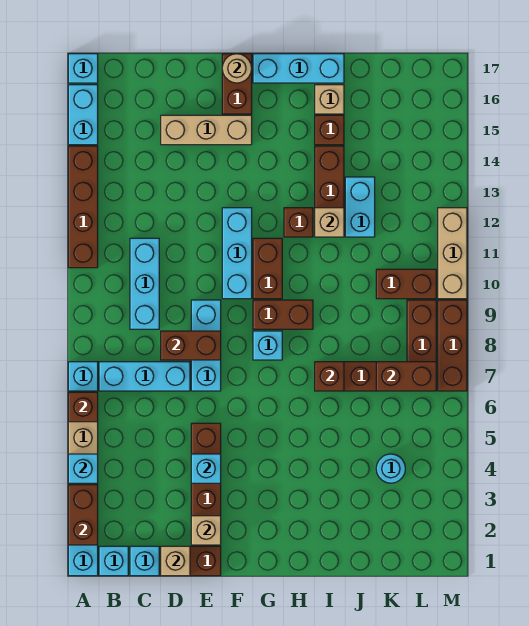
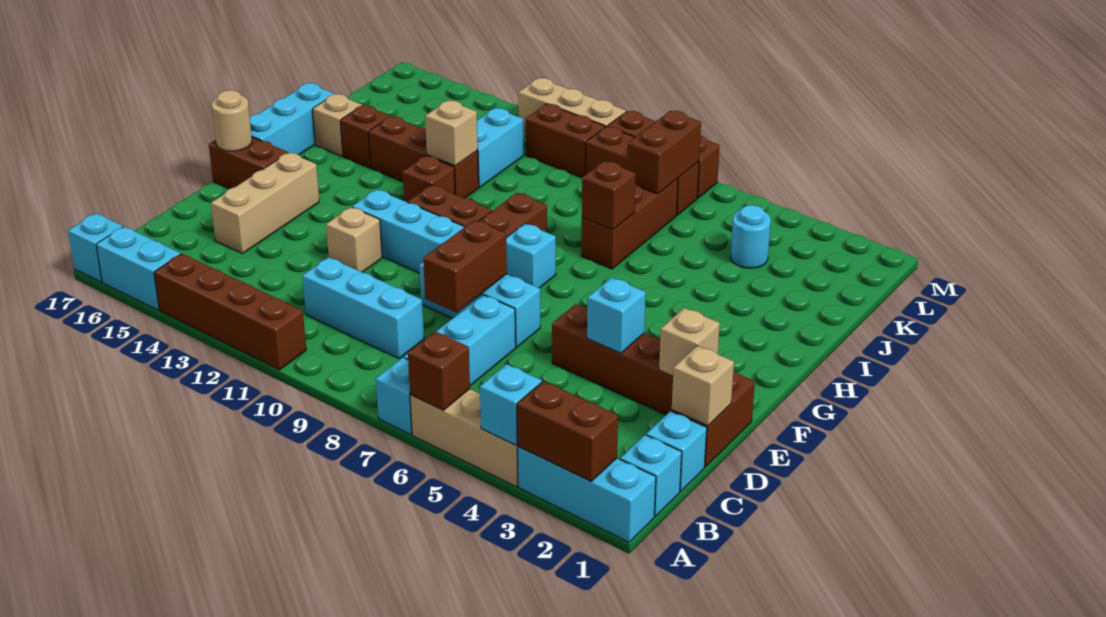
none -> tan brick E12 level 1
cyan brick J12:J13 level 1 -> cyan brick J12:K12 level 1
brown brick K10:L10 level 1 -> brown brick L10:L11 level 1

